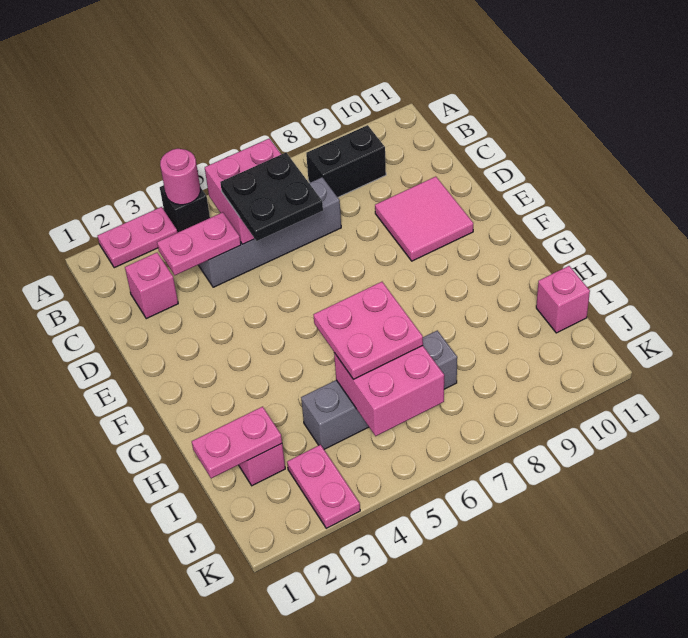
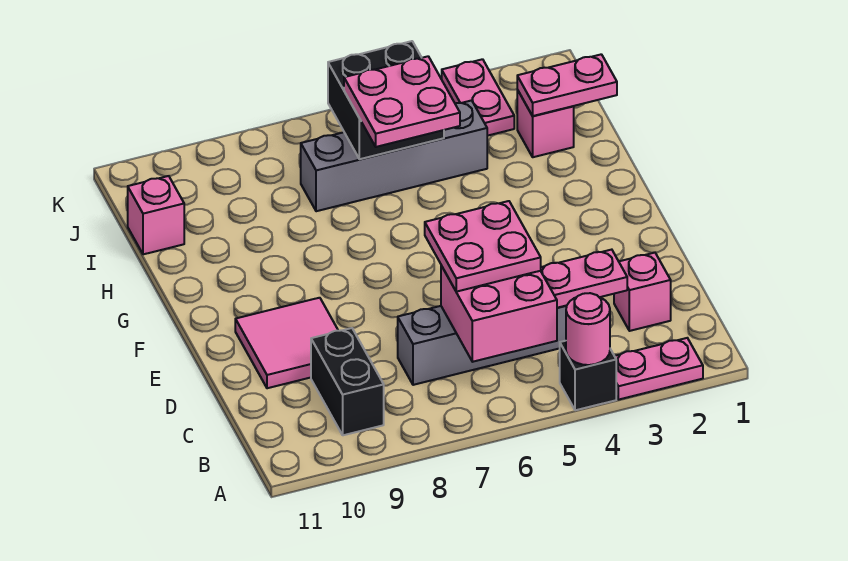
black brick B8:B9 level 1 -> black brick B9:C9 level 1
black plate C5:D6 level 3 -> pink plate C5:D6 level 3
pink brick I5:J6 level 2 -> black brick I5:J6 level 2

